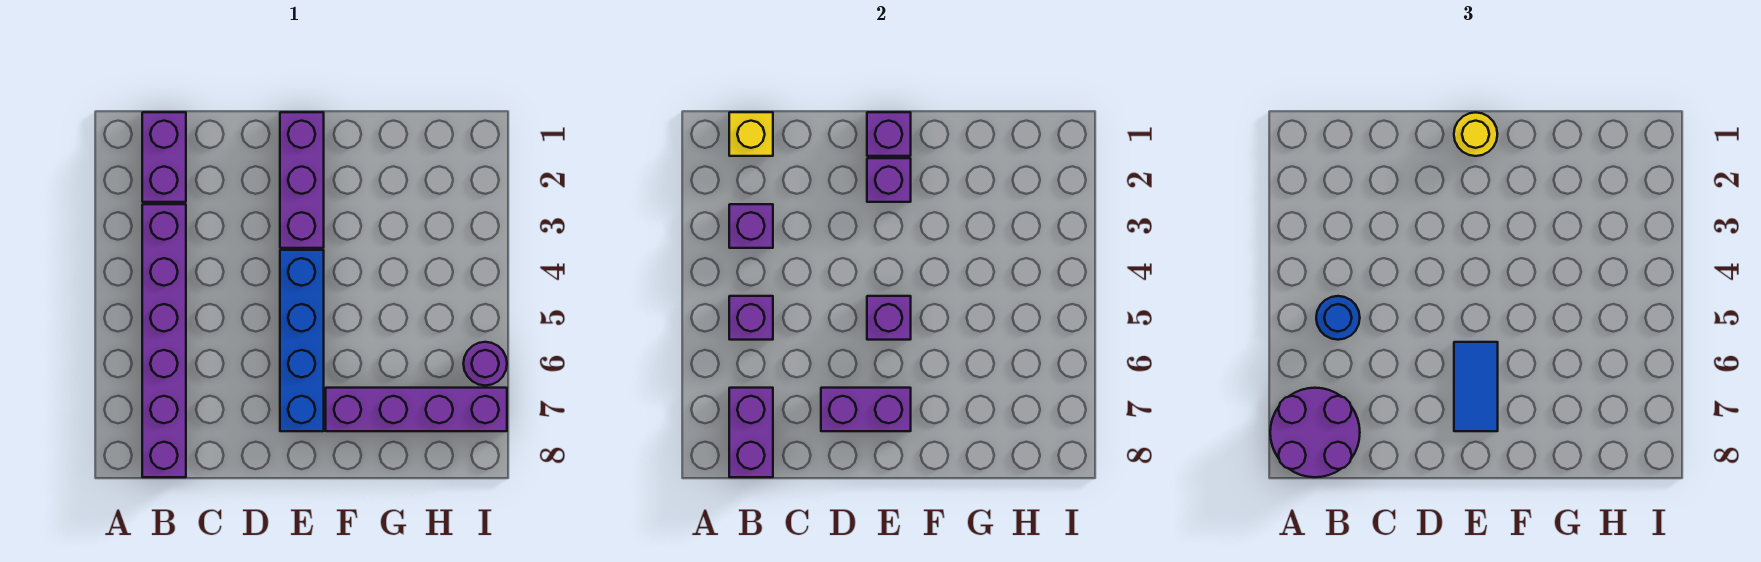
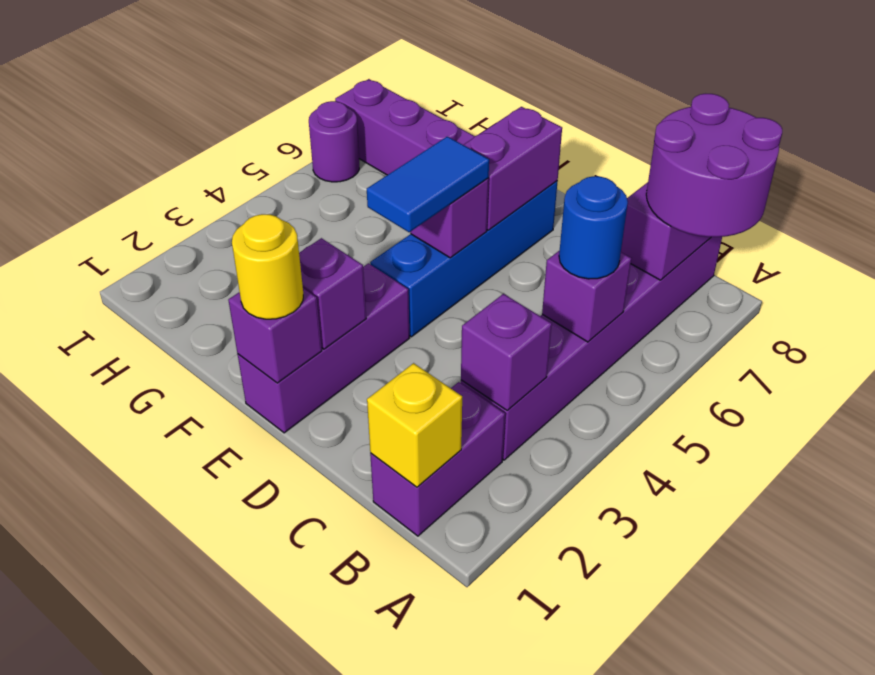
purple brick D7:E7 level 2 -> purple brick E6:E7 level 2
blue tile E6:E7 level 3 -> blue tile E4:E5 level 3

